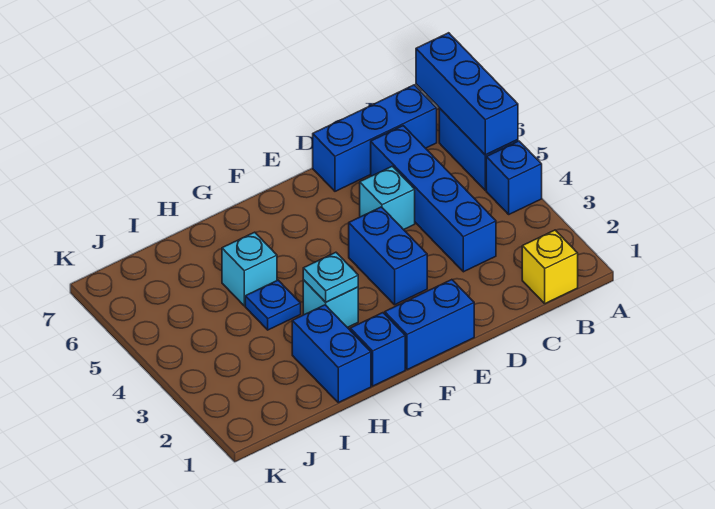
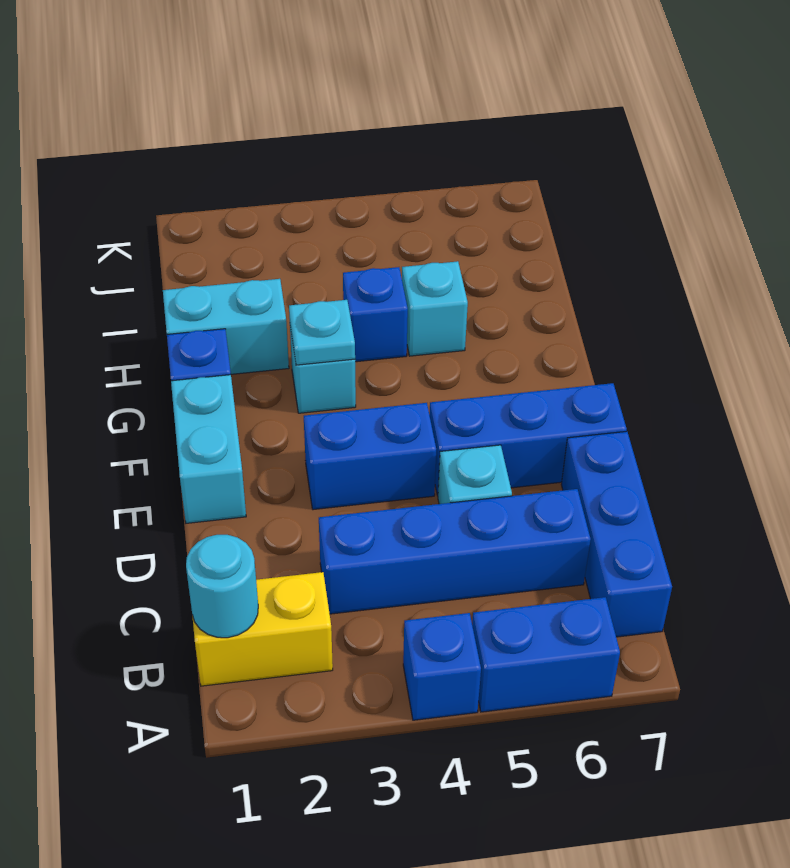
blue brick A5:A7 level 2 -> blue brick E5:E7 level 1
yellow brick B1 level 1 -> yellow brick B1:B2 level 1
none -> cyan round brick B1 level 2
blue brick E1:F1 level 1 -> cyan brick E1:F1 level 1
blue brick H1:H2 level 1 -> cyan brick H1:H2 level 1
blue plate H4 level 1 -> blue brick H4 level 1

